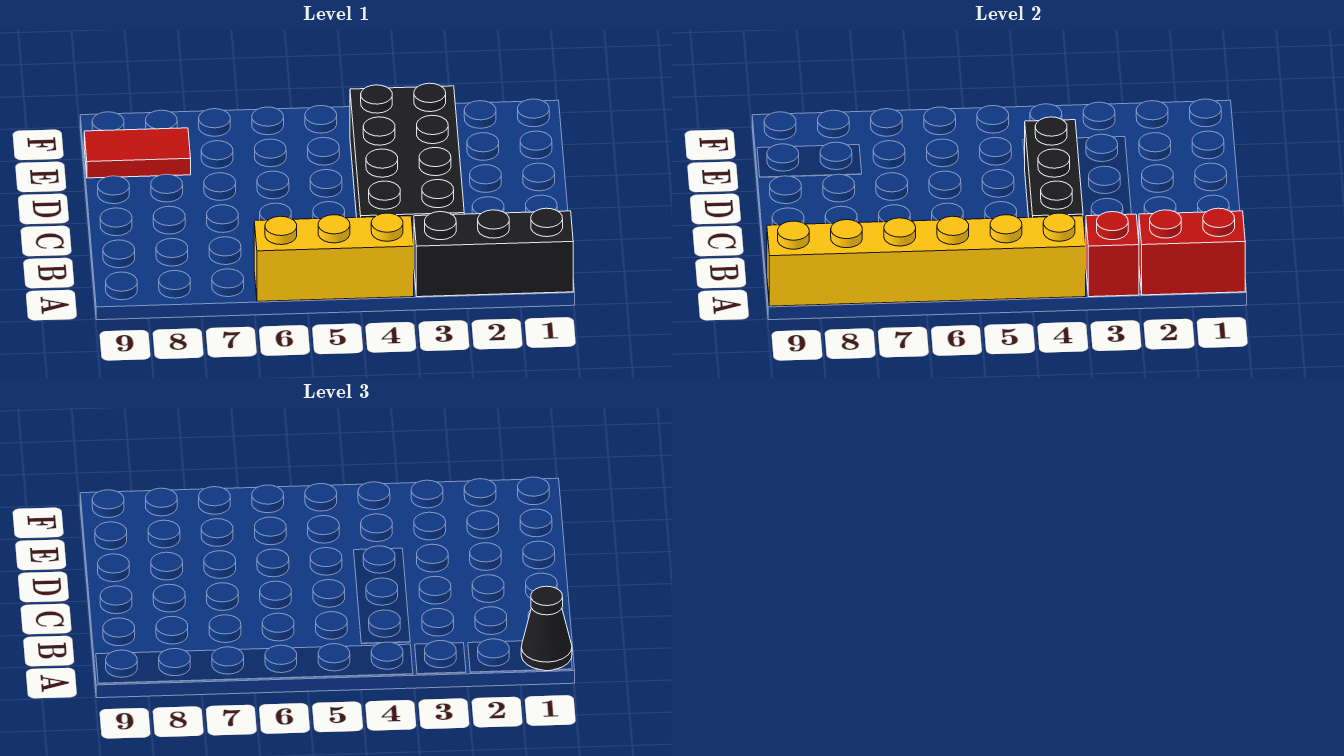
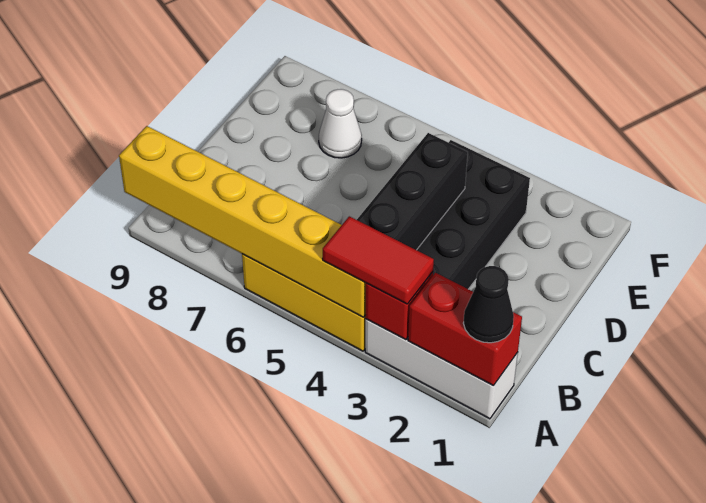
black brick A1:A3 level 1 -> white brick A1:A3 level 1
none -> white cone E7 level 1
red tile E8:E9 level 1 -> red tile A3:A4 level 3

